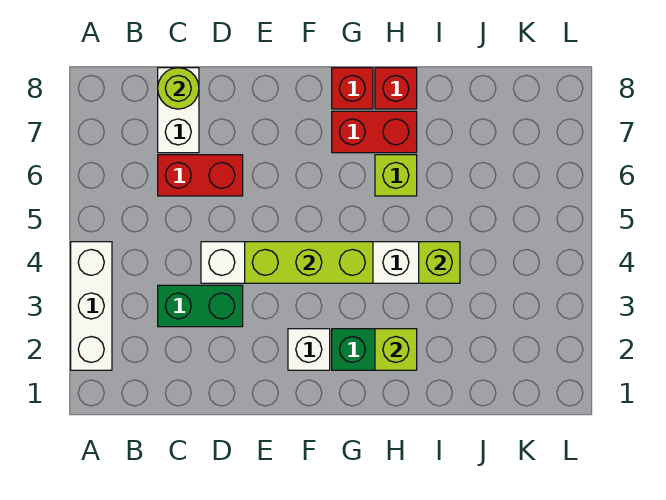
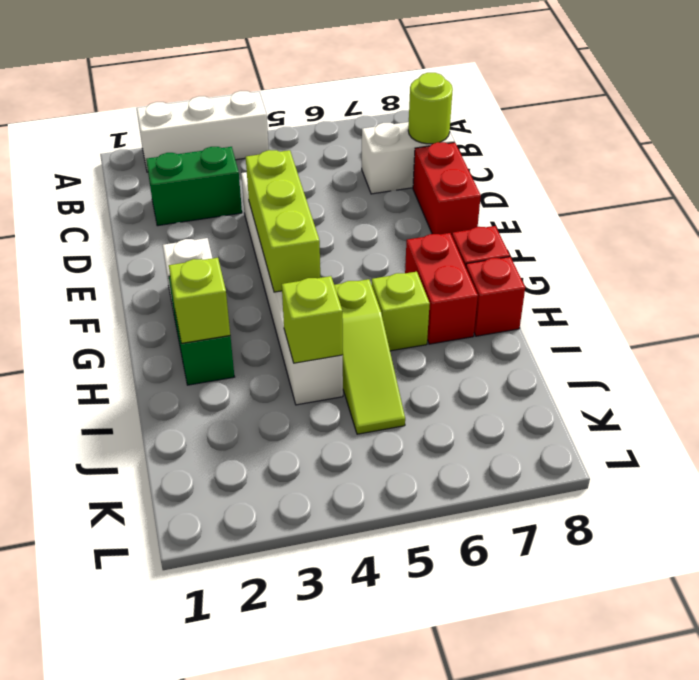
green brick C3:D3 level 1 -> green brick C2:C3 level 1
red brick C6:D6 level 1 -> red brick D8:E8 level 1
none -> lime slope H5:J5 level 1 top H

